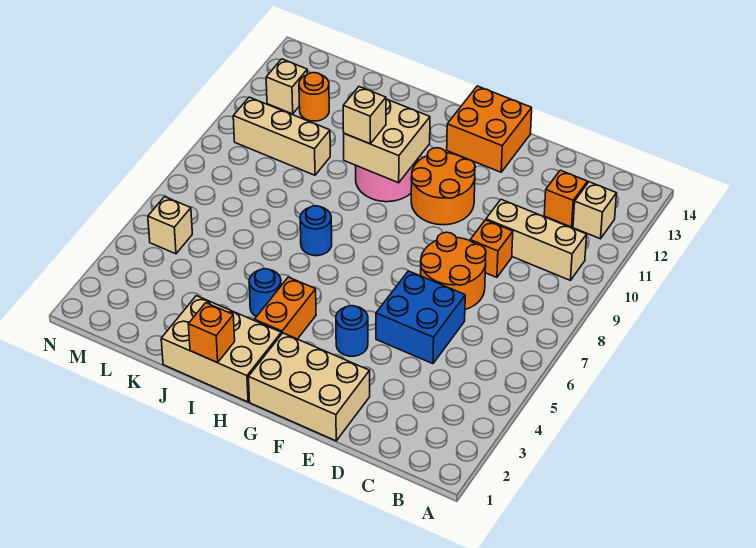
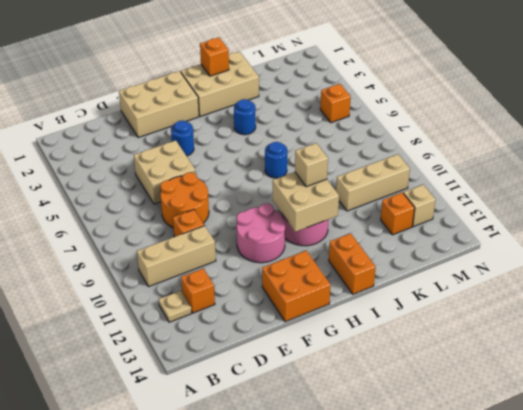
tan brick B12 level 1 -> tan plate B12 level 1
blue brick D5:E6 level 1 -> tan brick D5:E6 level 1
orange round brick F10:G11 level 1 -> pink round brick F10:G11 level 1
orange brick H3:H4 level 1 -> orange brick I13:I14 level 1
orange round brick L12 level 1 -> orange brick L12 level 1
tan brick M5 level 1 -> orange brick M5 level 1

